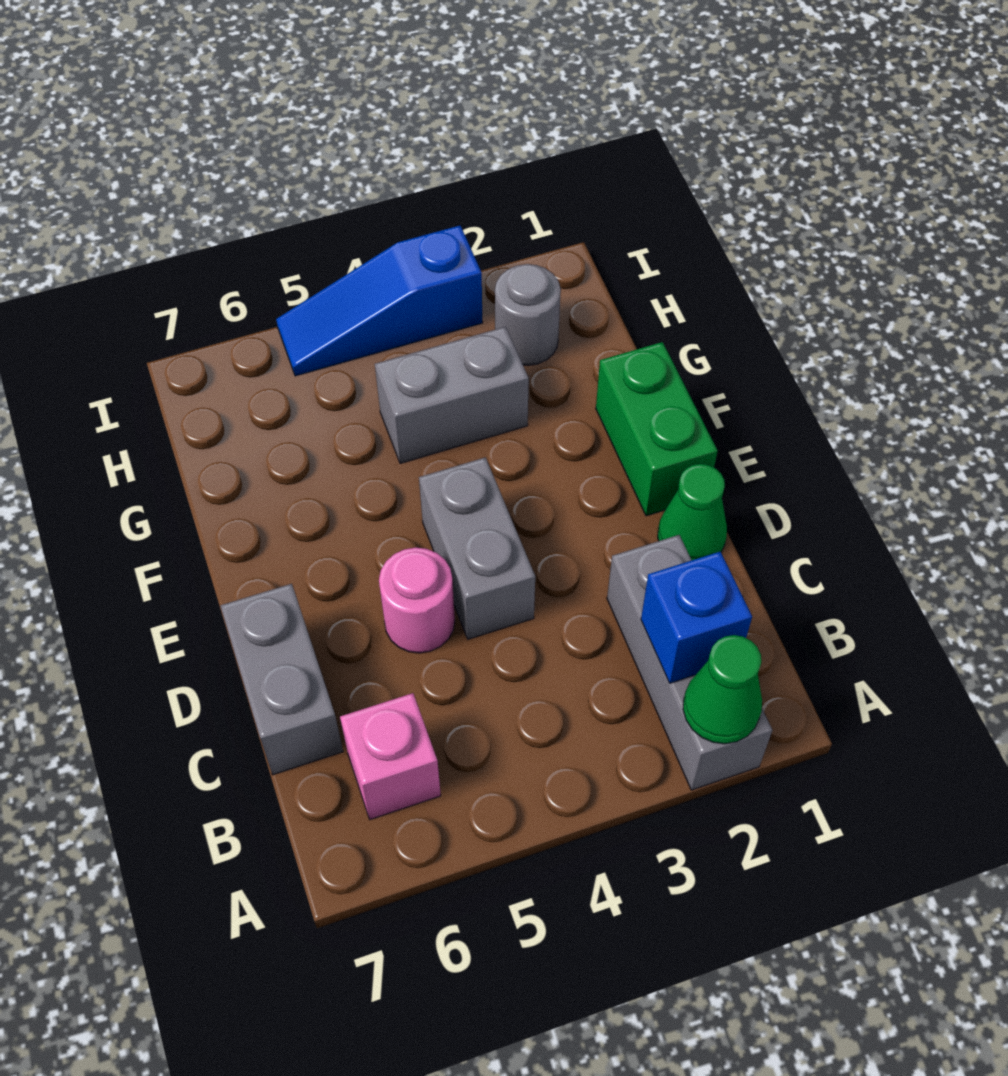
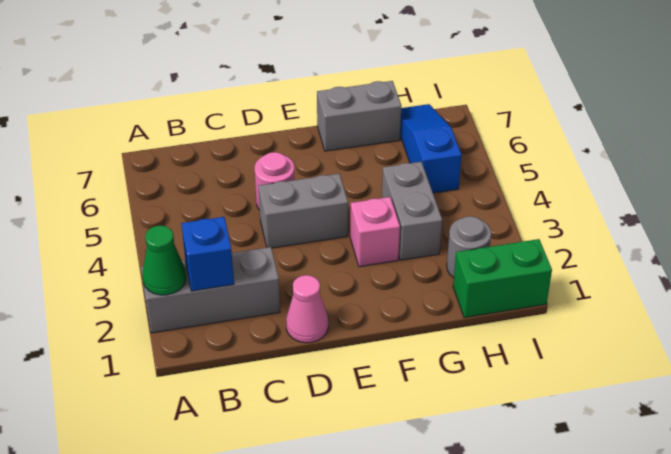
pink brick B6 level 1 -> pink brick F3 level 1
grey brick C7:D7 level 1 -> grey brick F7:G7 level 1
green cone D1 level 1 -> pink cone D1 level 1
green brick E1:F1 level 1 -> green brick H1:I1 level 1
blue slope I3:I5 level 1 top 3 -> blue slope H5:H7 level 1 top 5

